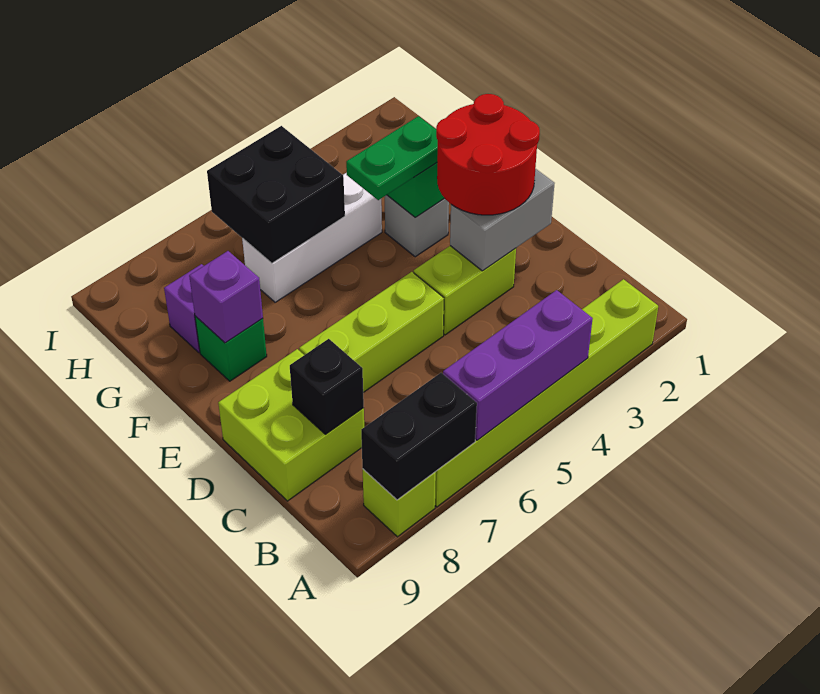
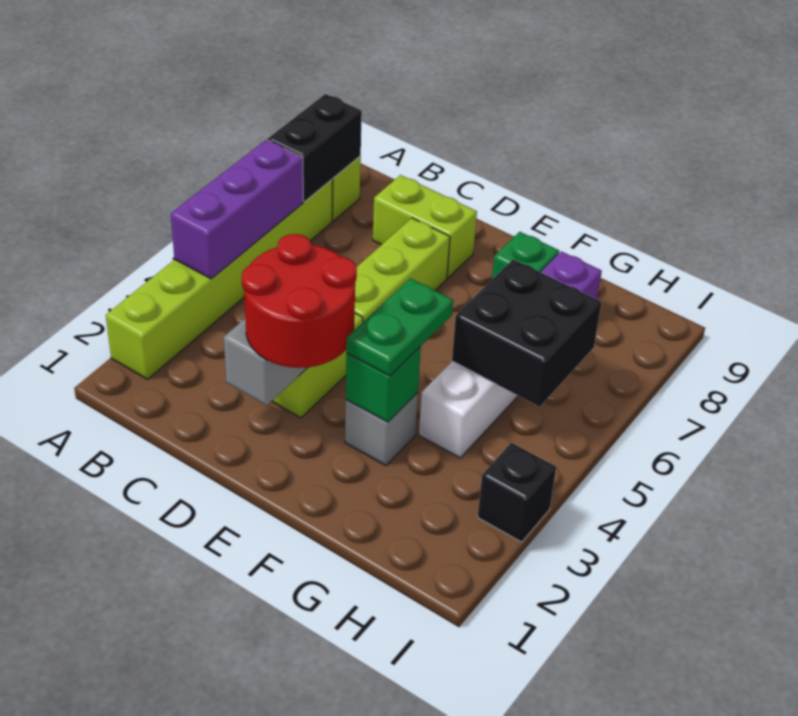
lime brick C8:D9 level 1 -> lime brick C8:D8 level 1
black brick C8 level 2 -> black brick I3 level 1
purple brick F8 level 2 -> none

